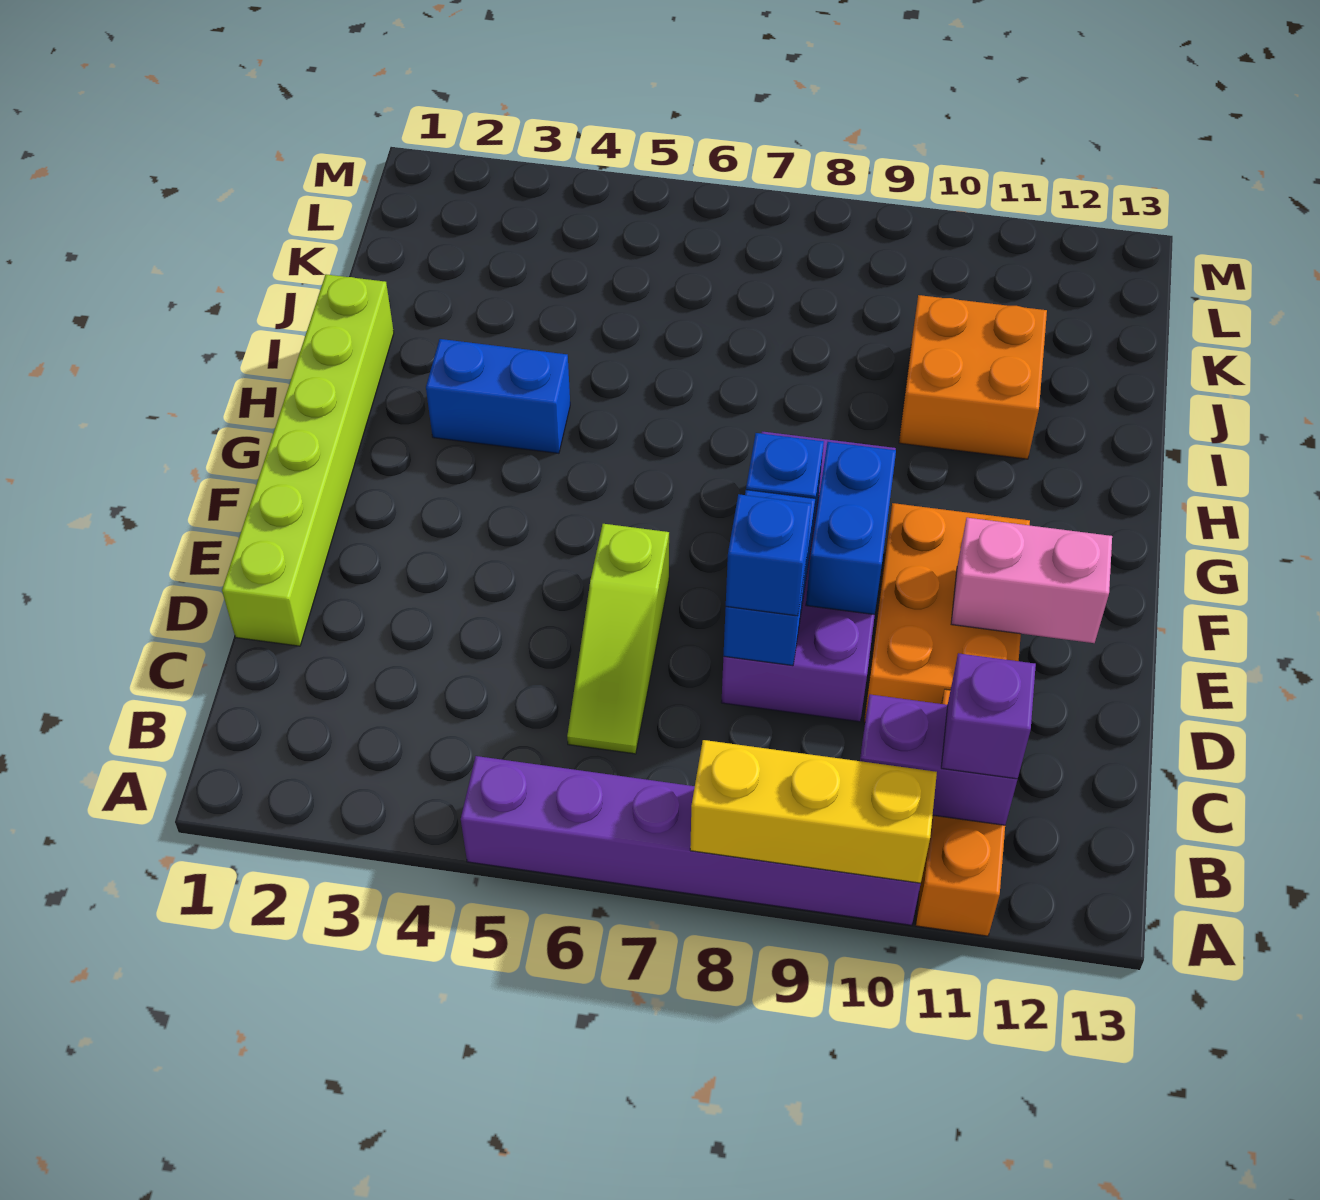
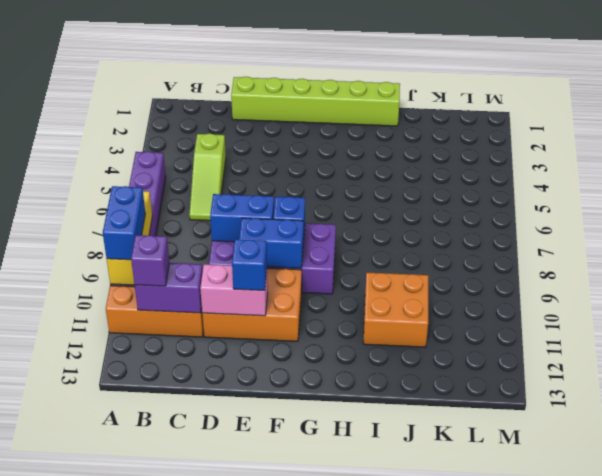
purple brick B10:B11 level 2 -> purple brick B11:C11 level 2
lime slope C6:E6 level 1 top E -> lime slope C4:C6 level 1 top 4
blue brick D8 level 3 -> blue brick E11 level 3
pink brick E11:E12 level 2 -> pink brick D11:E11 level 2
blue brick H3:H4 level 1 -> blue brick A9:A10 level 3

